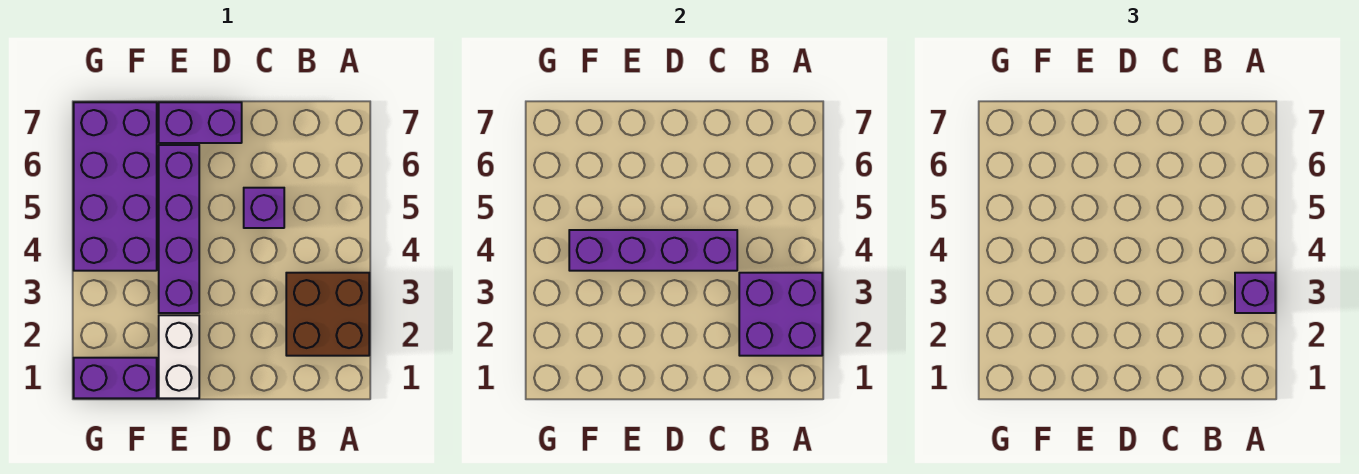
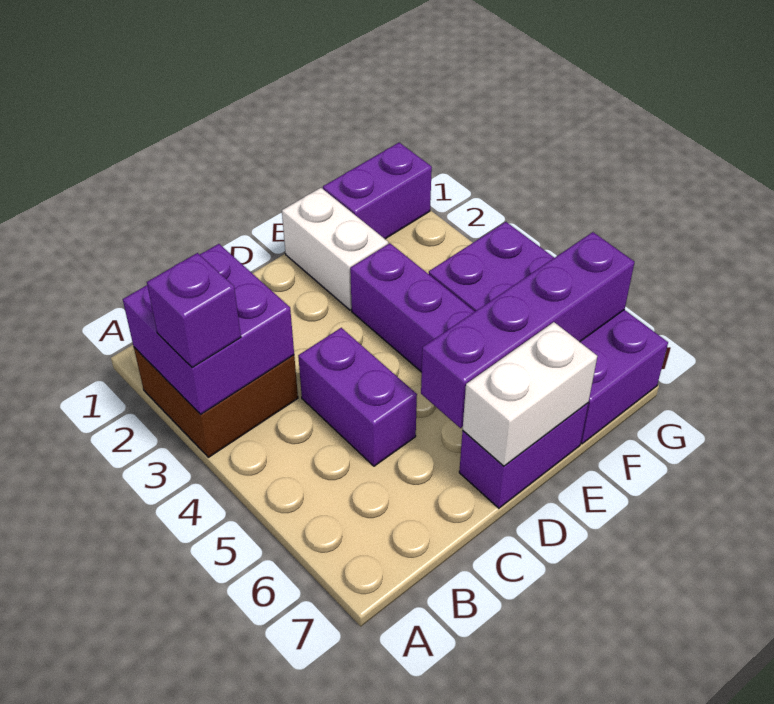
purple brick C4:F4 level 2 -> purple brick D6:G6 level 2
purple brick C5 level 1 -> purple brick C4:C5 level 1
none -> white brick D7:E7 level 2

